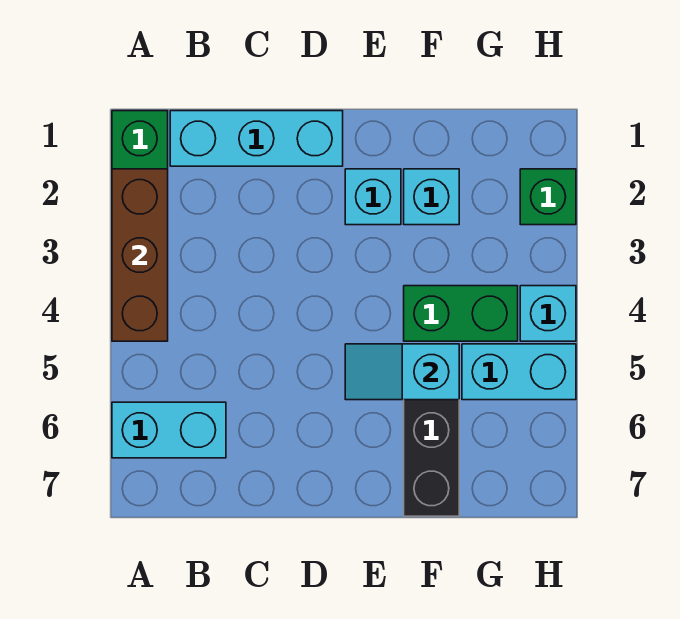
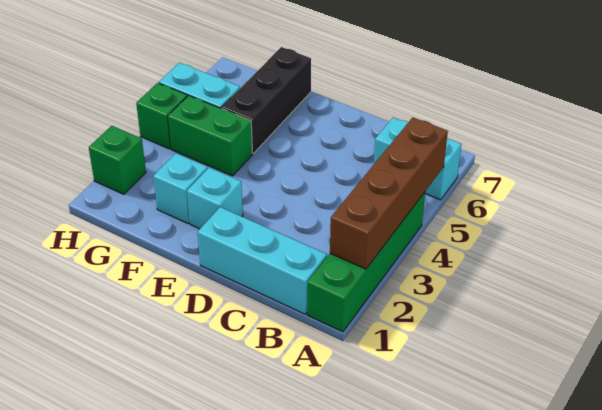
brown brick A2:A4 level 2 -> brown brick A2:A5 level 2
cyan slope E5:F5 level 2 top F -> none
cyan brick H4 level 1 -> green brick H4 level 1

